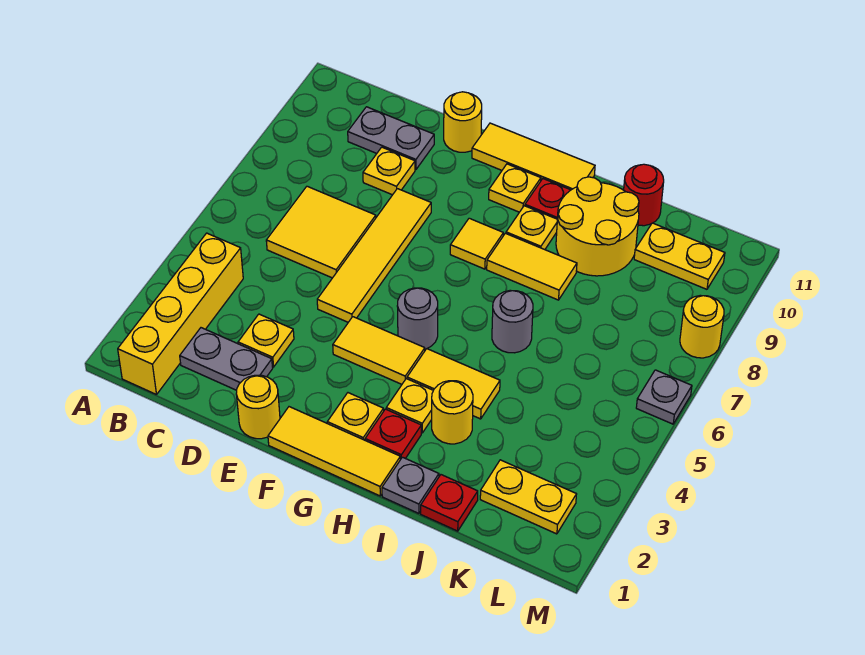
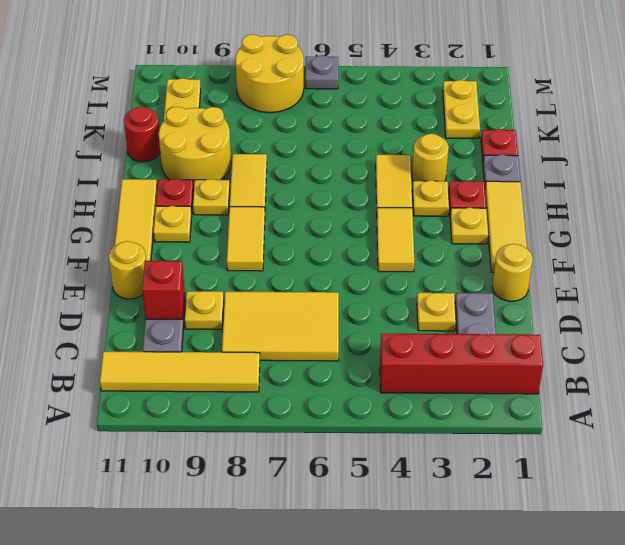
yellow brick B1:B4 level 1 -> red brick B1:B4 level 1
yellow tile C6:D7 level 1 -> yellow tile C6:D8 level 1
none -> red brick D10 level 2
yellow tile E5:E8 level 1 -> yellow tile B8:B11 level 1
grey round brick G5 level 1 -> none
yellow tile G8 level 1 -> yellow tile F8:G8 level 1
grey round brick I6 level 1 -> none
yellow round brick M8 level 1 -> yellow round brick L7:M8 level 1

